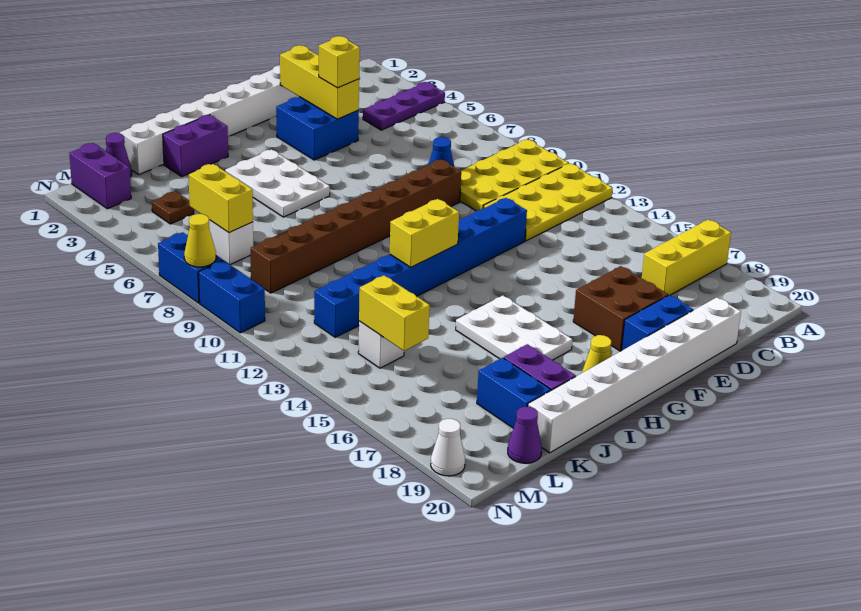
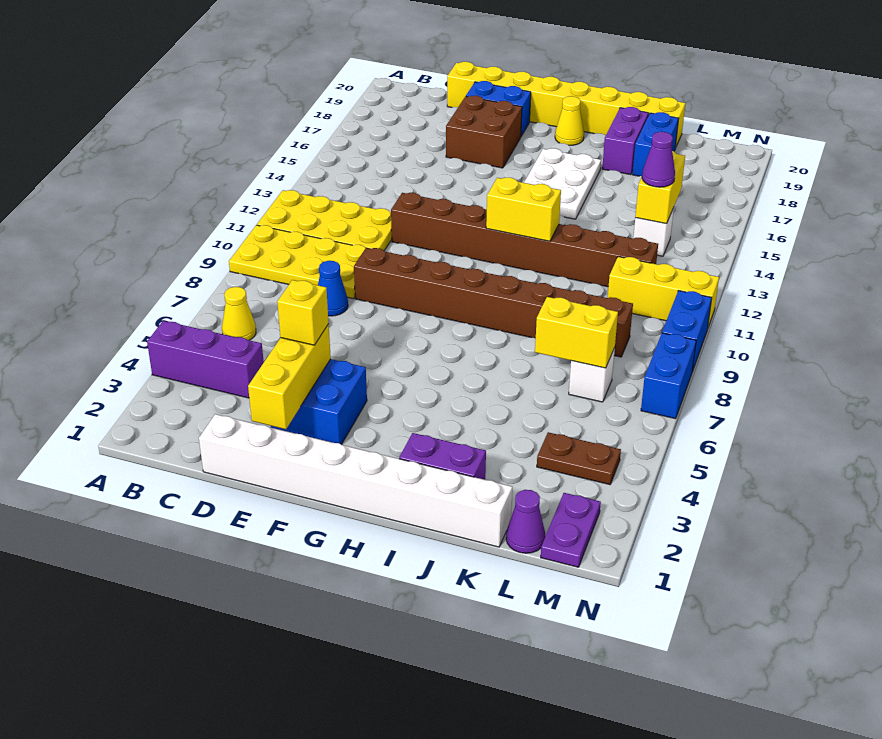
purple plate A4:C4 level 1 -> purple brick A4:C4 level 1
yellow brick A17:C17 level 1 -> yellow brick L11:N11 level 1
white brick D20:K20 level 1 -> yellow brick D20:K20 level 1
blue brick E12:L12 level 1 -> brown brick E12:L12 level 1
white plate H4:I6 level 1 -> none
brown plate L4 level 1 -> brown plate L4:M4 level 1
yellow brick L6:L7 level 2 -> yellow brick K7:L7 level 2
purple cone L20 level 1 -> purple cone L14 level 3
purple brick M1:M2 level 1 -> purple plate M1:M2 level 1
yellow cone N8 level 2 -> yellow cone B6 level 1
white cone N19 level 1 -> none

